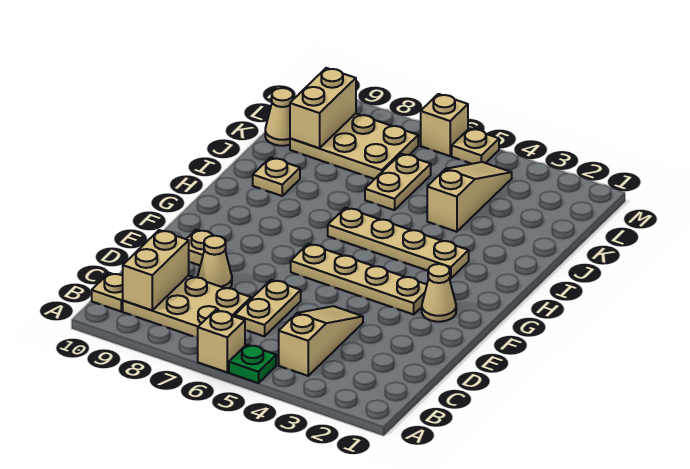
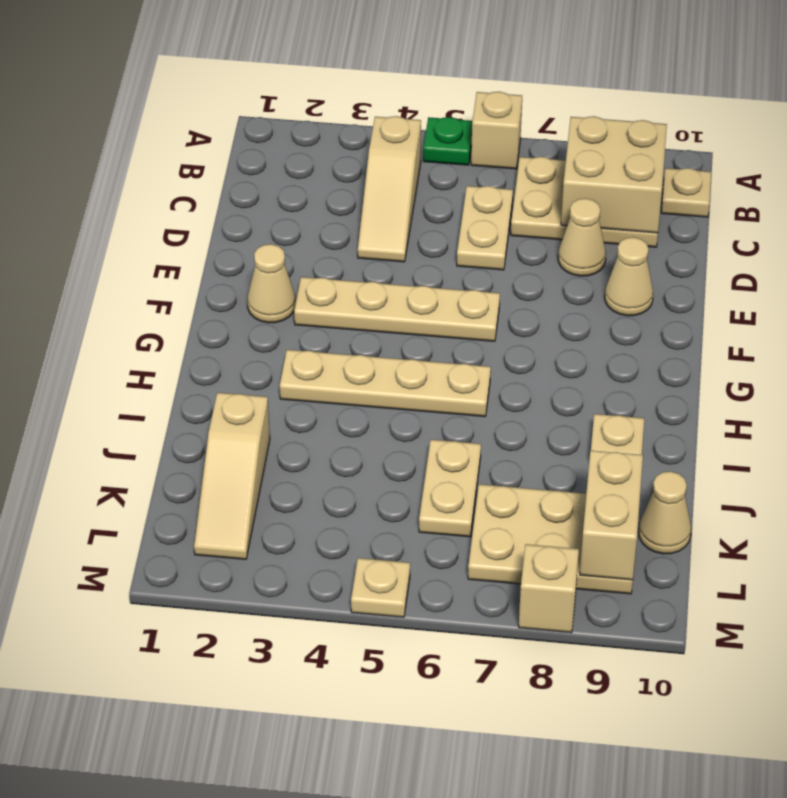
tan brick B9:C9 level 2 -> tan brick B8:C9 level 2
tan plate E9 level 1 -> tan cone E9 level 1
tan slope J4:L4 level 1 top J -> tan slope J2:L2 level 1 top J
tan brick M6 level 1 -> tan brick M8 level 1

